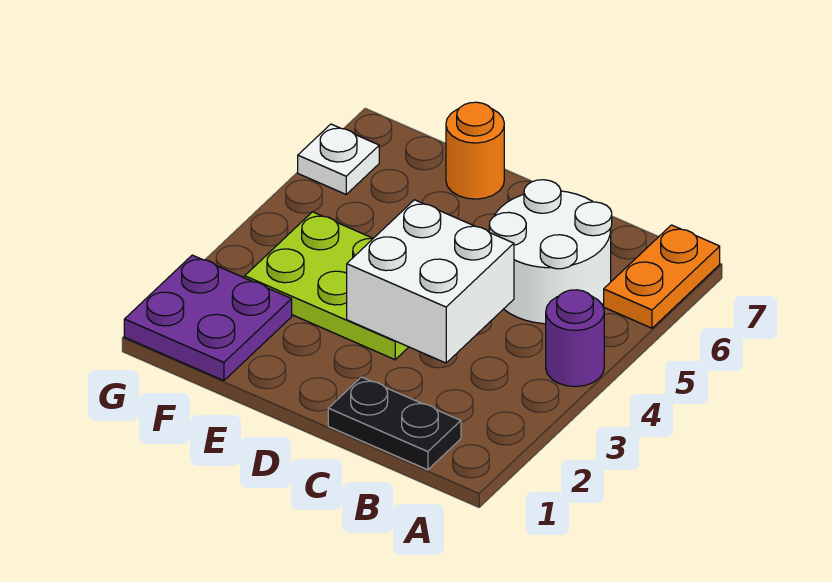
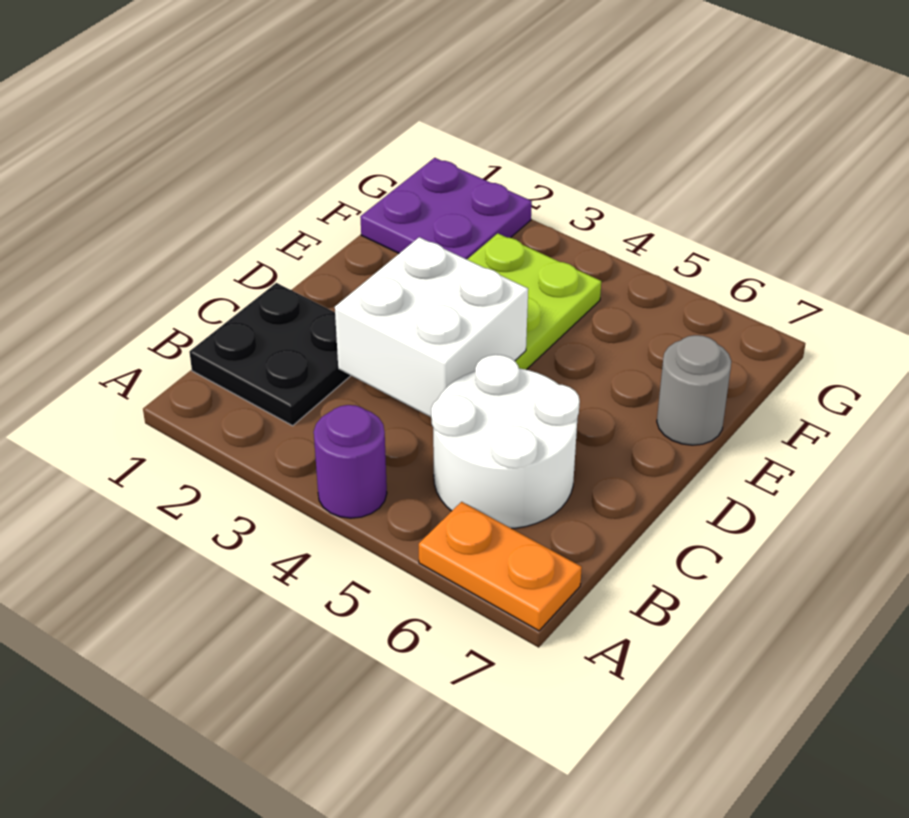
black plate B1:C1 level 1 -> black plate B1:C2 level 1
orange round brick E7 level 1 -> grey round brick E7 level 1
white plate G6 level 1 -> none

